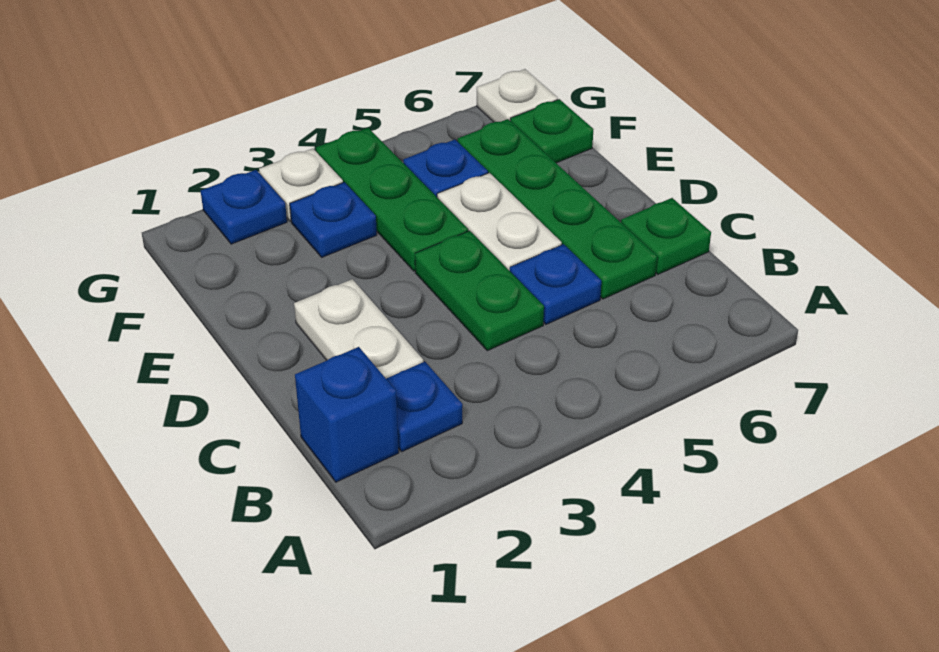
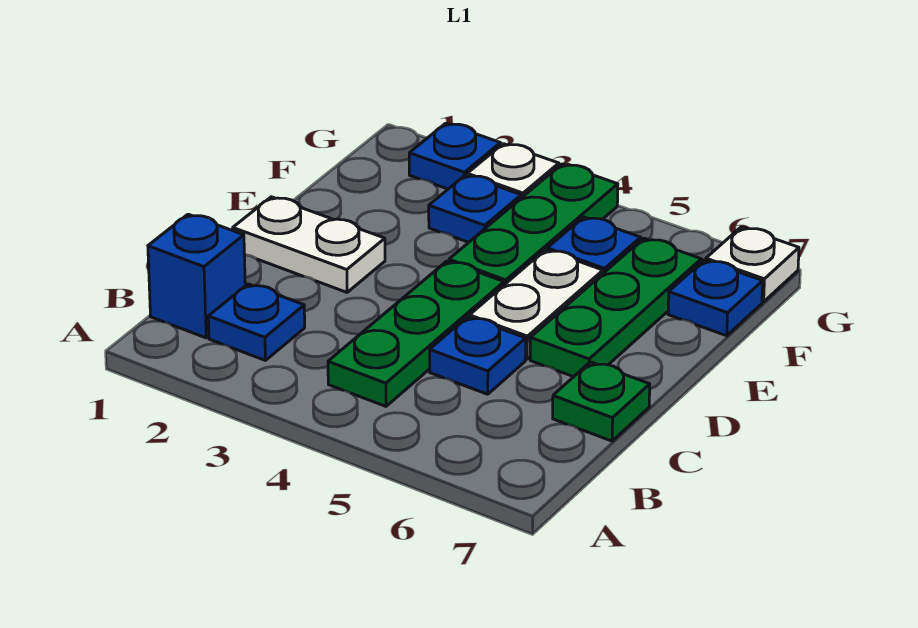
white plate C2:D2 level 1 -> white plate D1:D2 level 1
green plate C4:D4 level 1 -> green plate B4:D4 level 1
green plate C6:F6 level 1 -> green plate D6:F6 level 1
green plate F7 level 1 -> blue plate F7 level 1

